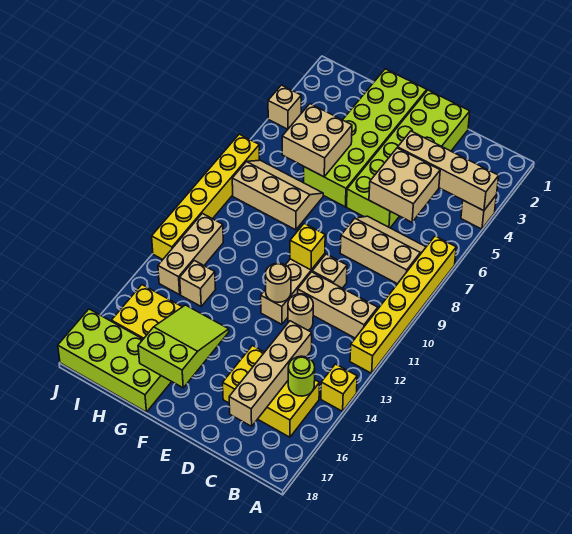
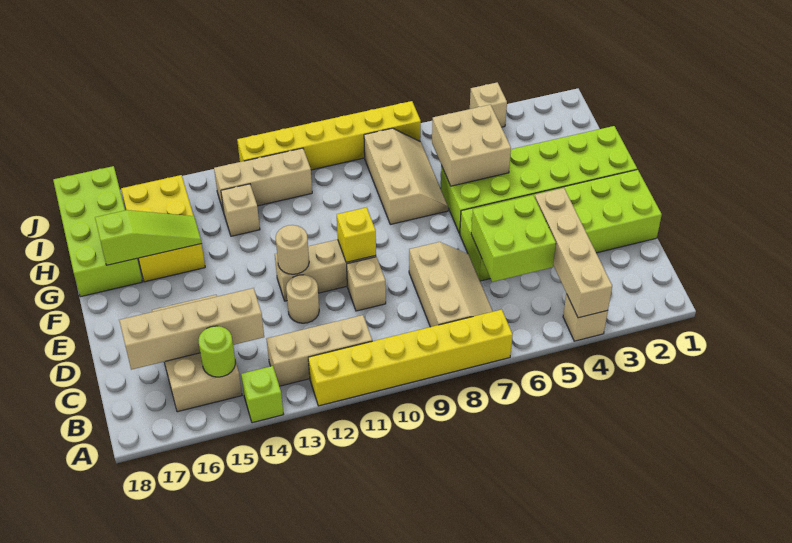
yellow brick A14 level 1 -> lime brick A14 level 1
tan brick B11:D11 level 1 -> tan brick B11:B13 level 1
yellow brick B15:D16 level 1 -> tan brick B15:D16 level 1
tan brick C5:D6 level 2 -> lime brick C5:D6 level 2
lime slope F15:G17 level 2 top 17 -> lime slope G15:G17 level 2 top 17

